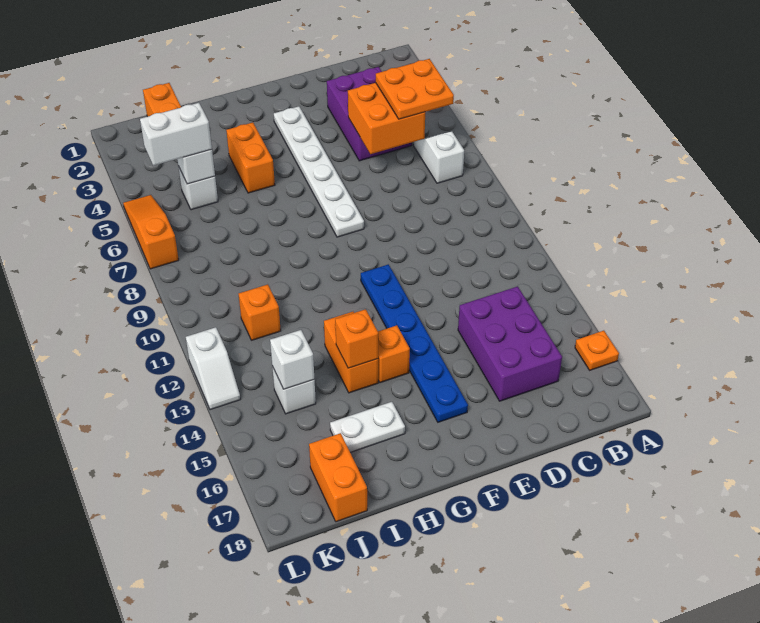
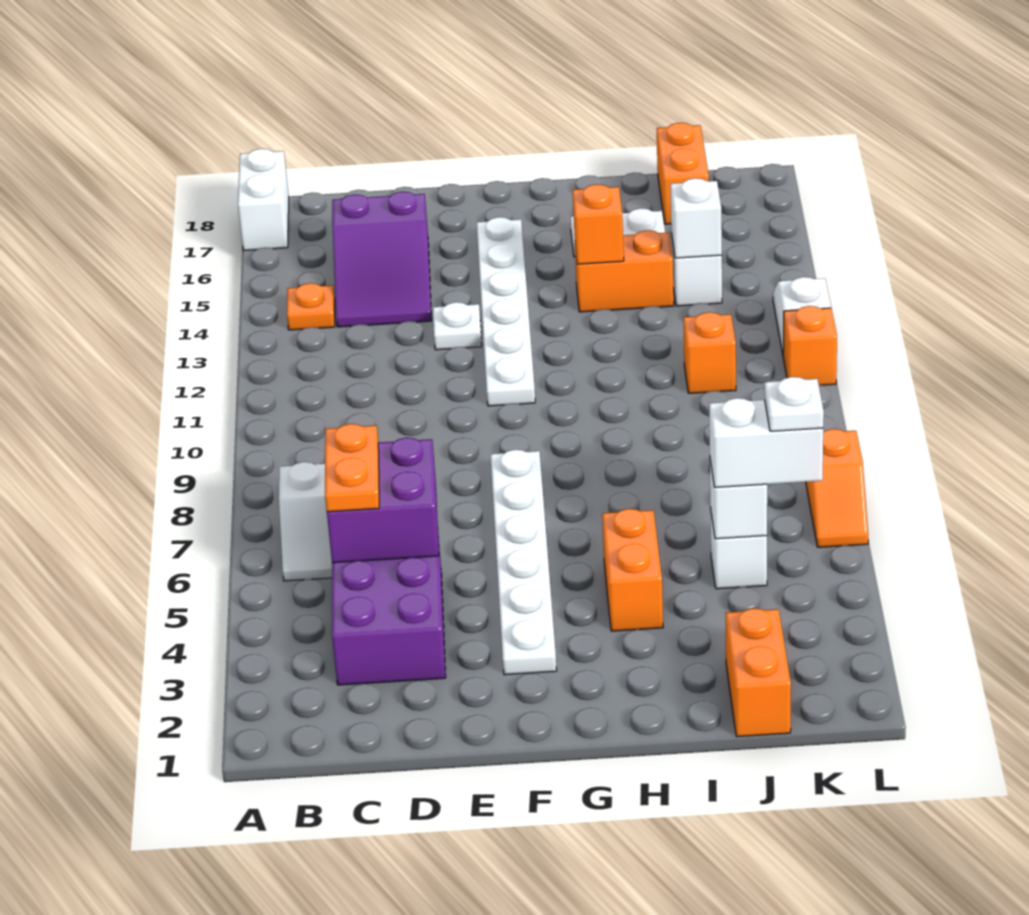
orange plate A16 level 1 -> orange plate B14 level 1
none -> white brick A17:A18 level 1
orange plate B5:C6 level 3 -> orange plate C5:C6 level 3
orange brick C5:D6 level 2 -> purple brick C5:D6 level 2
purple brick C14:D16 level 1 -> purple slope C14:D16 level 1 top 16
none -> white plate E13 level 1
blue plate F11:F16 level 1 -> white plate F11:F16 level 1
orange brick G14 level 1 -> orange brick L11 level 1
orange brick H13:H14 level 1 -> orange brick H14:I14 level 1
none -> white plate K5 level 4
orange slope L5:L7 level 1 top 7 -> orange slope L6:L7 level 1 top 7

